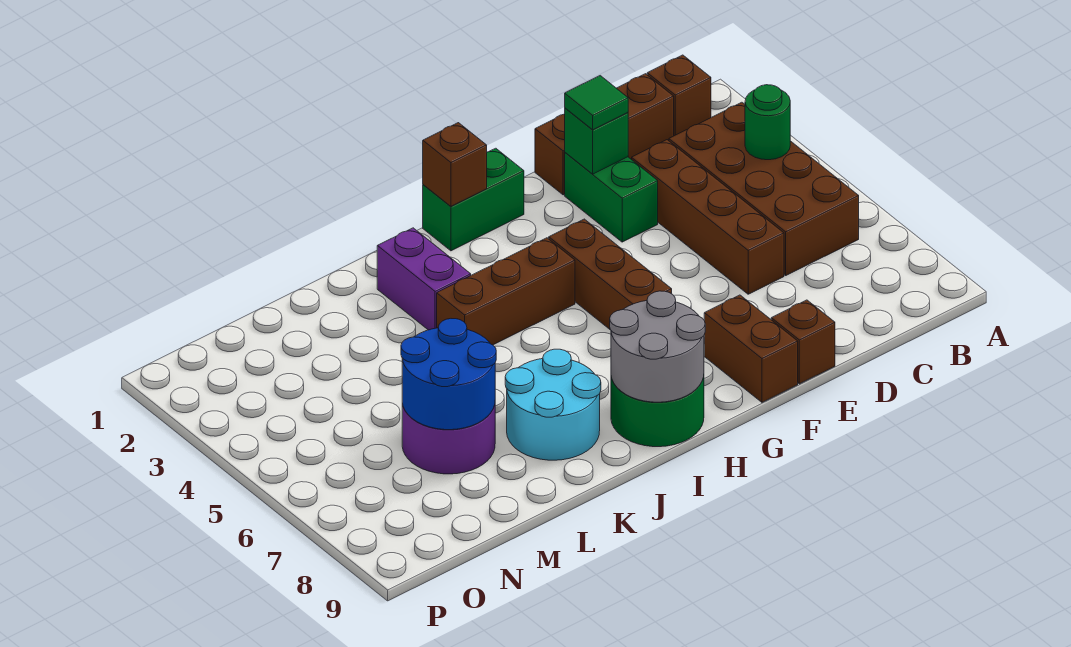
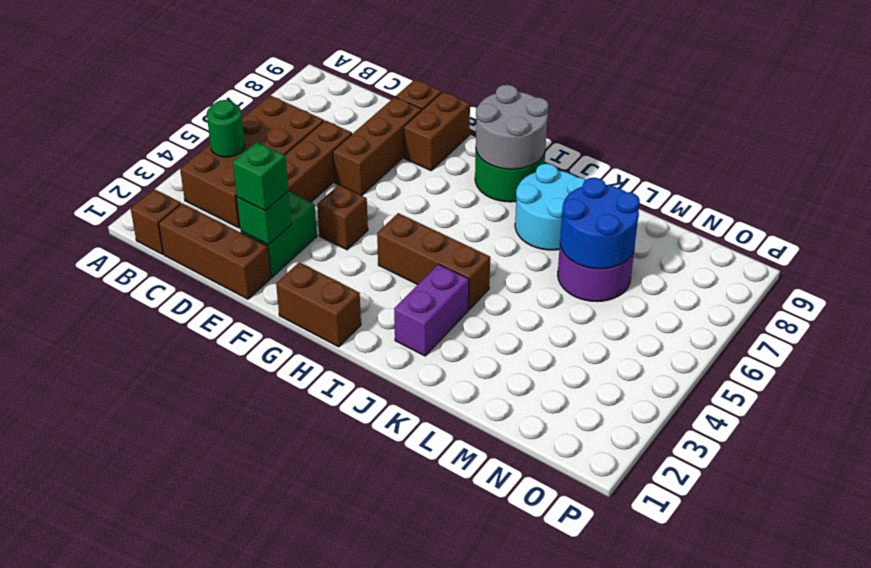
green tile E2 level 3 -> green brick E2 level 3
green brick G1:H1 level 1 -> brown brick G1:H1 level 1
brown brick G4:G6 level 1 -> brown brick E6:E8 level 1
brown brick H1 level 2 -> brown brick F4 level 1

